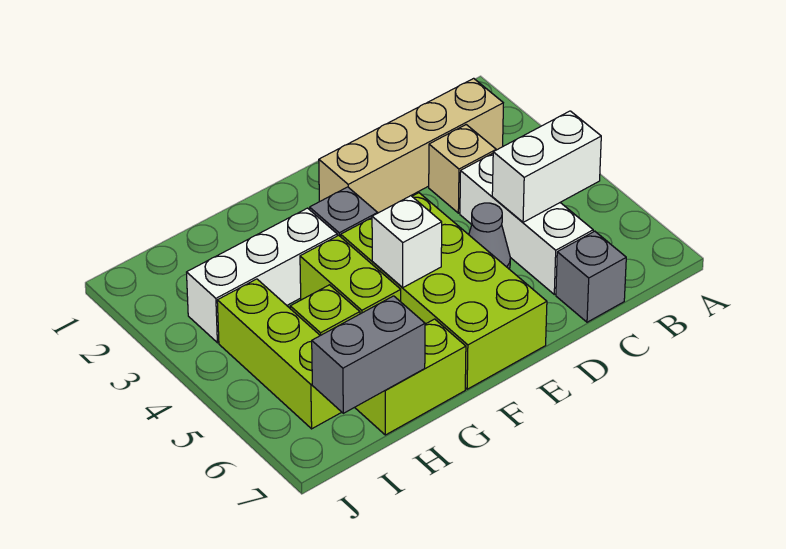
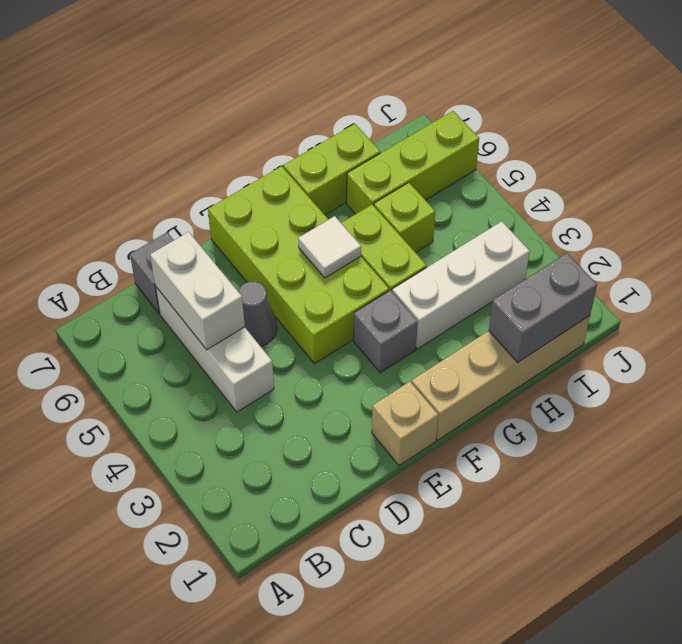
tan brick B2:E2 level 1 -> tan brick F1:I1 level 1
white brick B5:C5 level 2 -> white brick C5:C6 level 2
tan brick C3 level 1 -> tan brick E1 level 1
white brick F5 level 2 -> white tile F5 level 2
grey brick H7:I7 level 2 -> grey brick H1:I1 level 2
lime brick I4:I6 level 1 -> lime brick H6:J6 level 1

